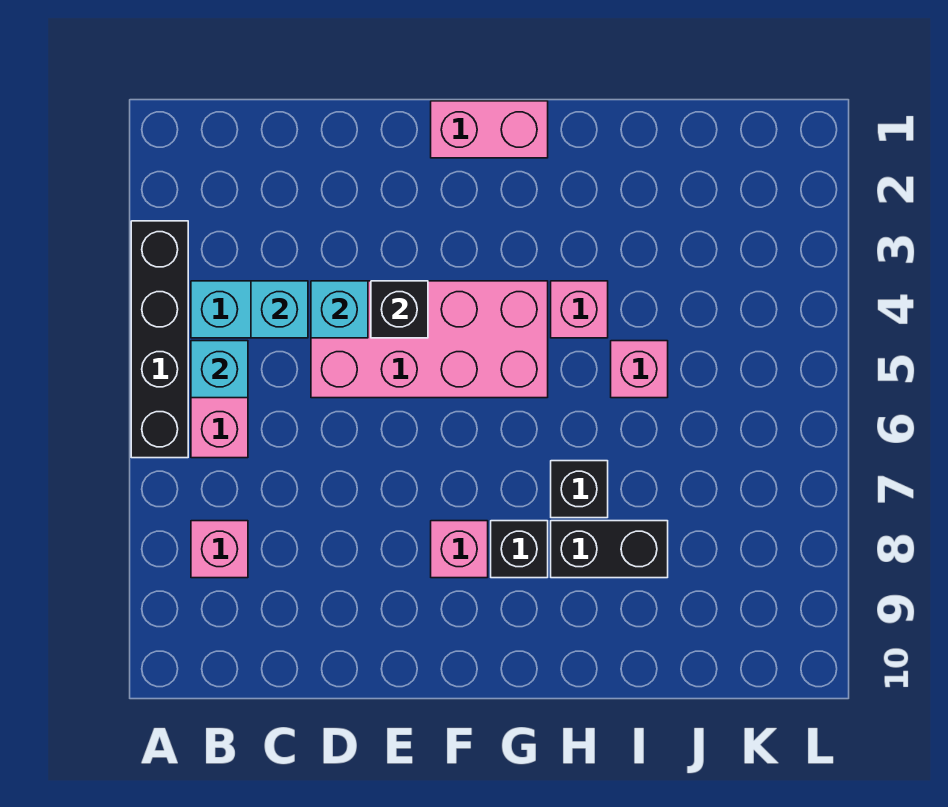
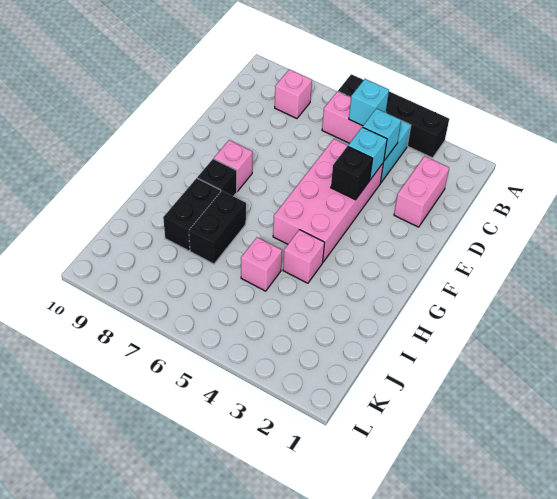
pink brick F1:G1 level 1 -> pink brick C2:D2 level 1
black brick H7 level 1 -> black brick H7:I7 level 1

